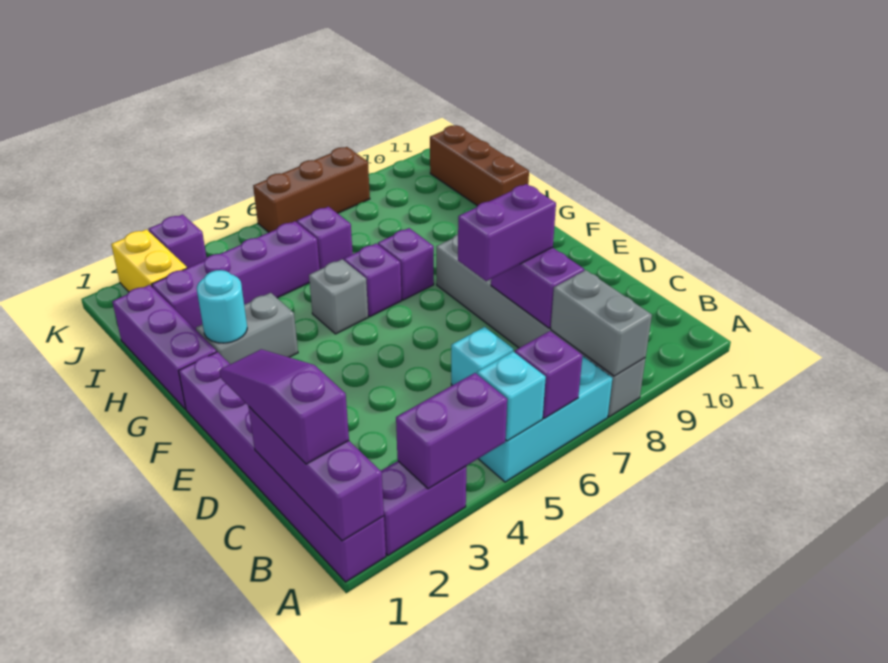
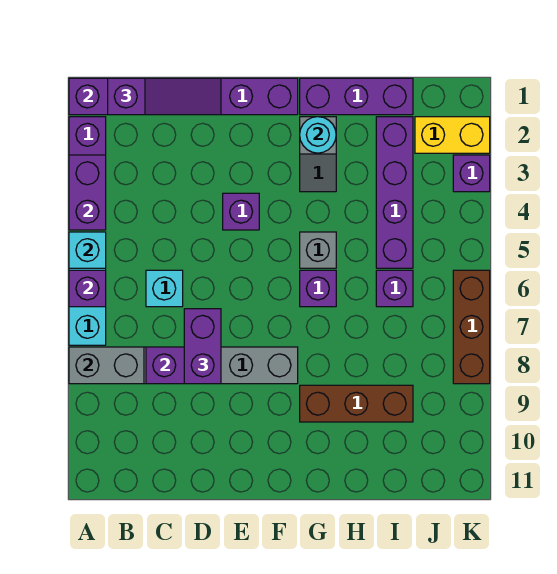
grey brick G2:G3 level 1 -> grey slope G2:G3 level 1 top 2
purple brick G7 level 1 -> purple brick E4 level 1
brown brick H11:J11 level 1 -> brown brick G9:I9 level 1

